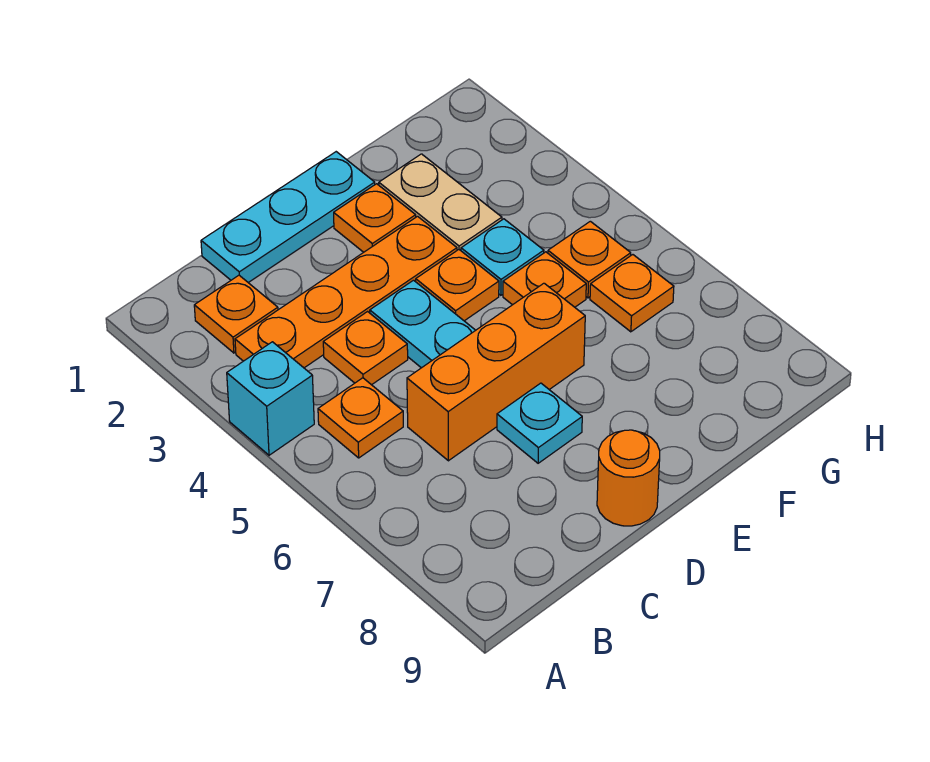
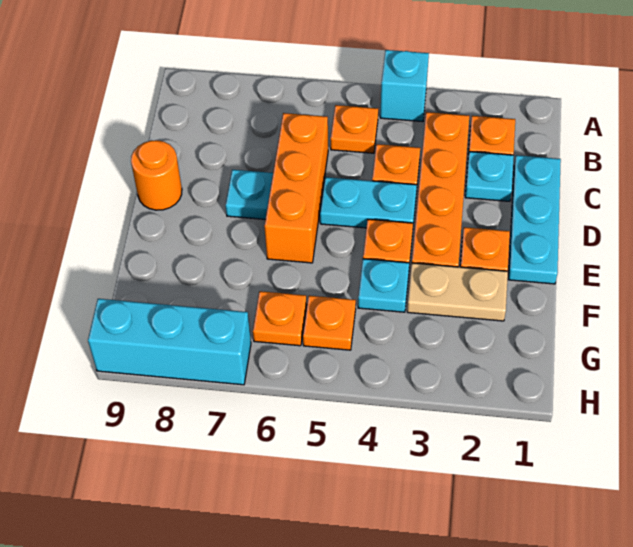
none -> cyan plate C2 level 1
orange plate F5 level 1 -> none
none -> cyan brick H7:H9 level 1

